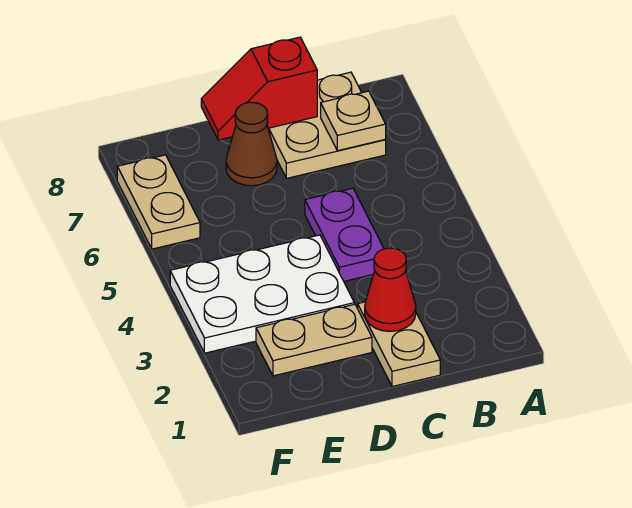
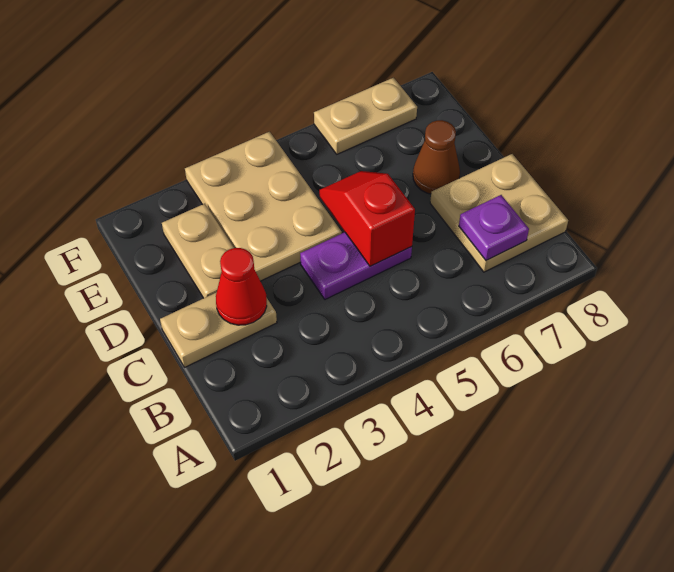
tan plate B7 level 2 -> purple plate B7 level 2
red slope C8:D8 level 2 top C -> red slope C5:D5 level 2 top C
white plate D3:F4 level 1 -> tan plate D3:F4 level 1

